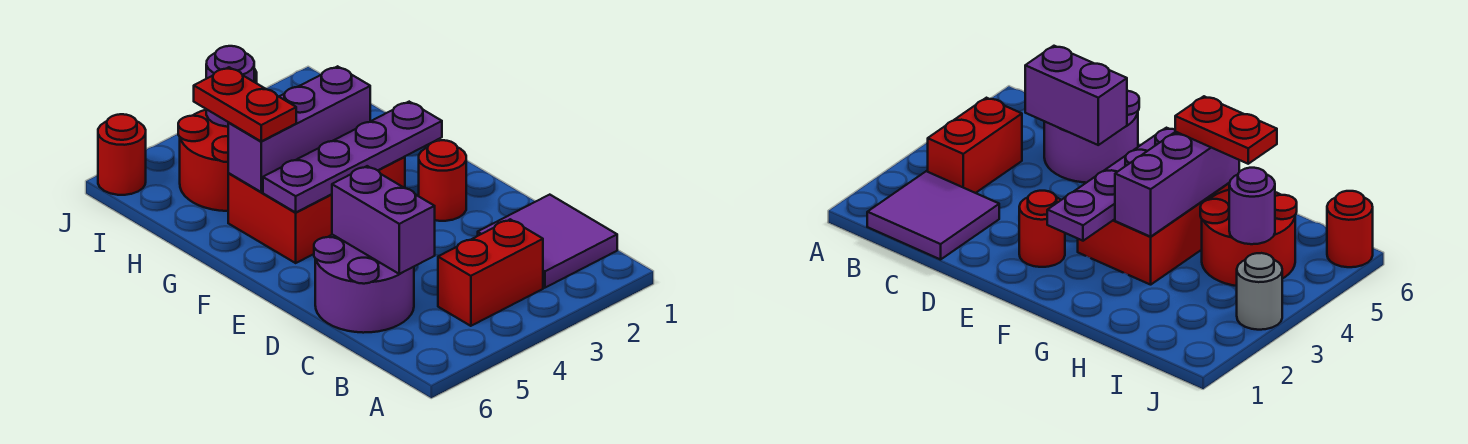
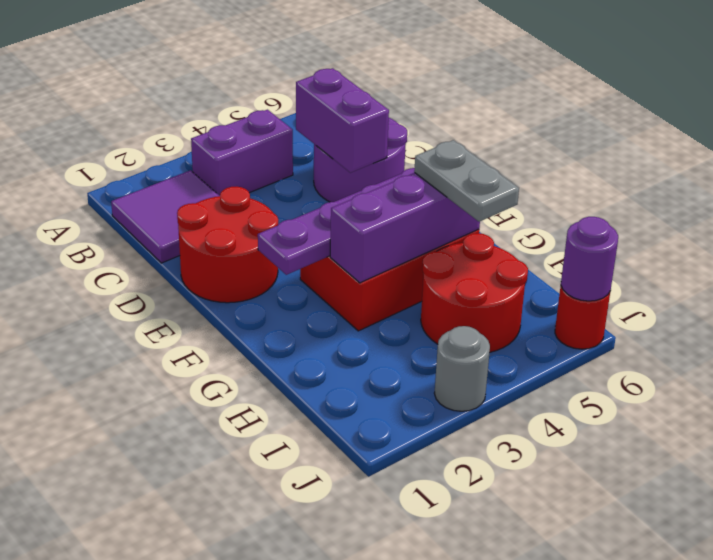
red brick B3:B4 level 1 -> purple brick B3:B4 level 1
red round brick E2 level 1 -> red round brick D1:E2 level 1
red plate G5:H5 level 3 -> grey plate G5:H5 level 3
purple round brick I4 level 2 -> purple round brick J6 level 2

